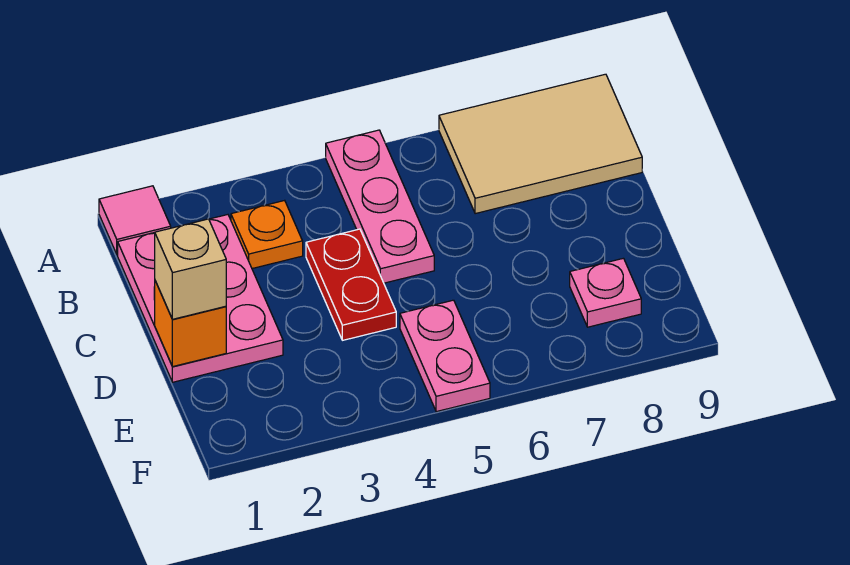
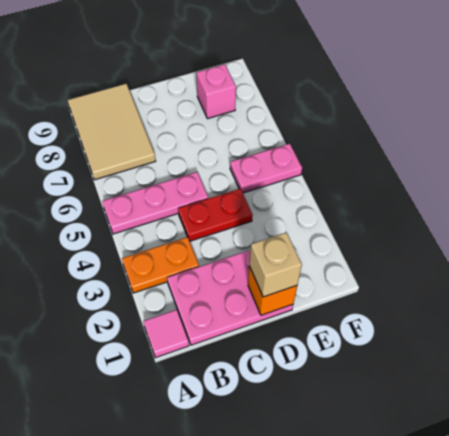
orange plate B3 level 1 -> orange plate A3:B3 level 1
pink plate E8 level 1 -> pink brick E8 level 1

